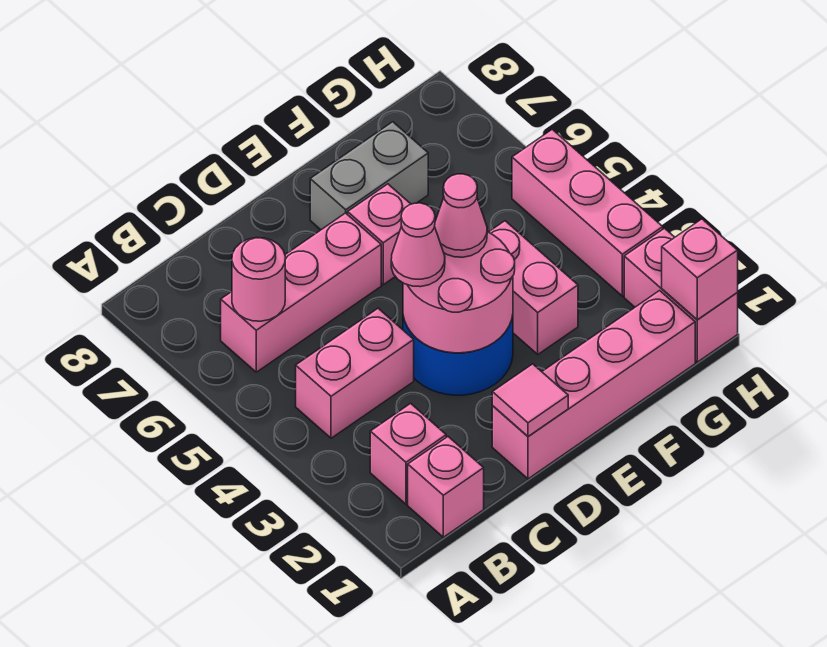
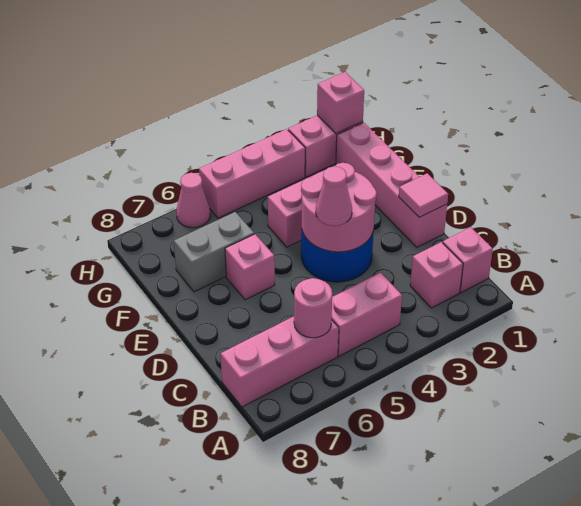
pink brick B4:C4 level 1 -> pink brick B4:B5 level 1
pink brick B6:D6 level 1 -> pink brick B6:B8 level 1
pink cone E4 level 3 -> pink cone H6 level 1
grey brick E7:F7 level 1 -> grey brick F6:F7 level 1

